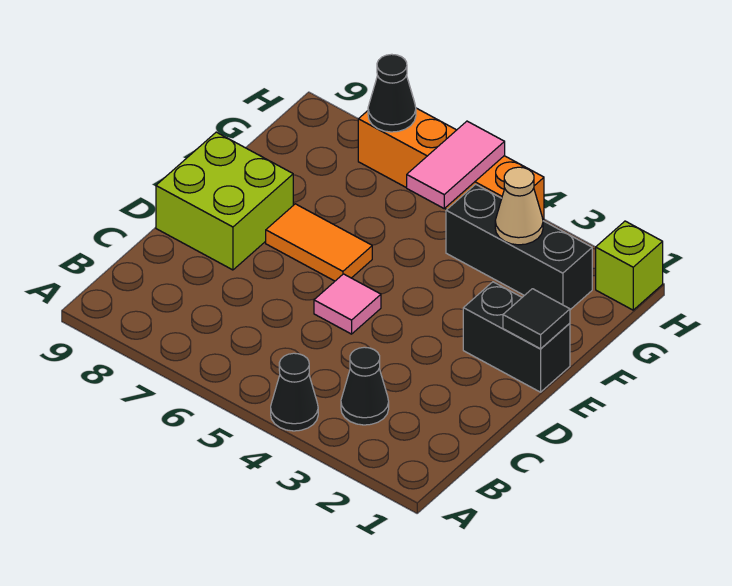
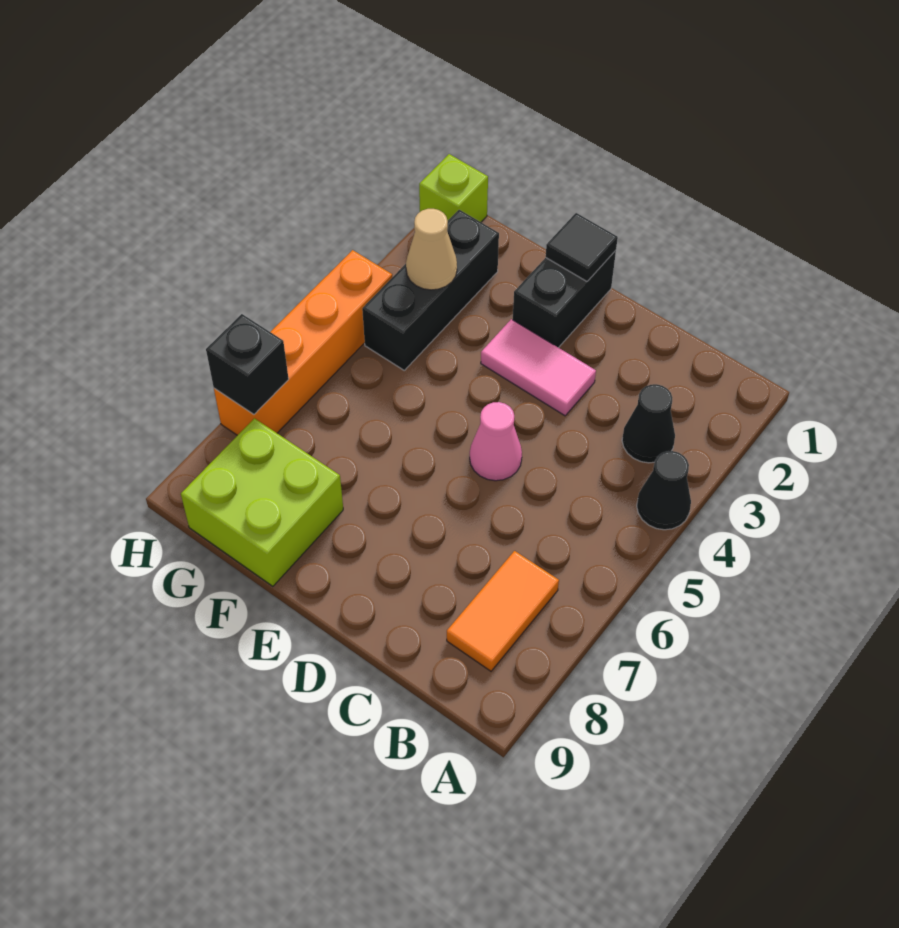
pink tile D5 level 1 -> pink cone D5 level 1
lime brick D8:E9 level 1 -> lime brick F8:G9 level 1
orange tile E6:E7 level 1 -> orange tile B7:B8 level 1
pink tile G5:H5 level 2 -> pink tile D3:E3 level 1
black cone H7 level 2 -> black brick H7 level 2

